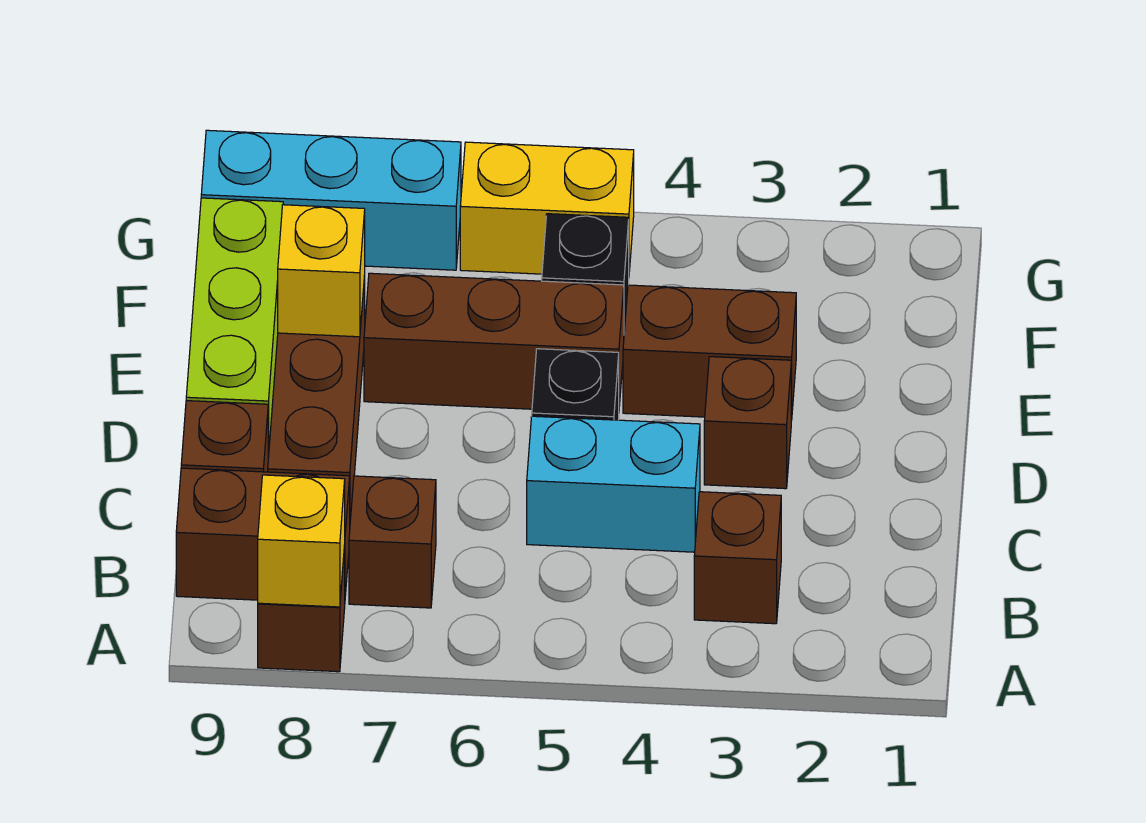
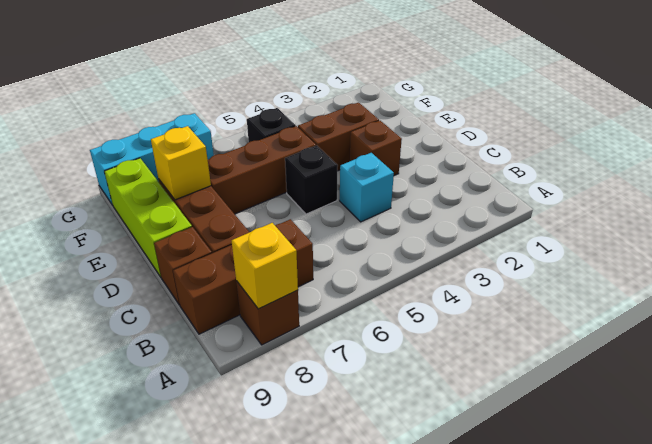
brown brick B3 level 1 -> none
cyan brick C4:C5 level 1 -> cyan brick C4 level 1
yellow brick G5:G6 level 1 -> none

